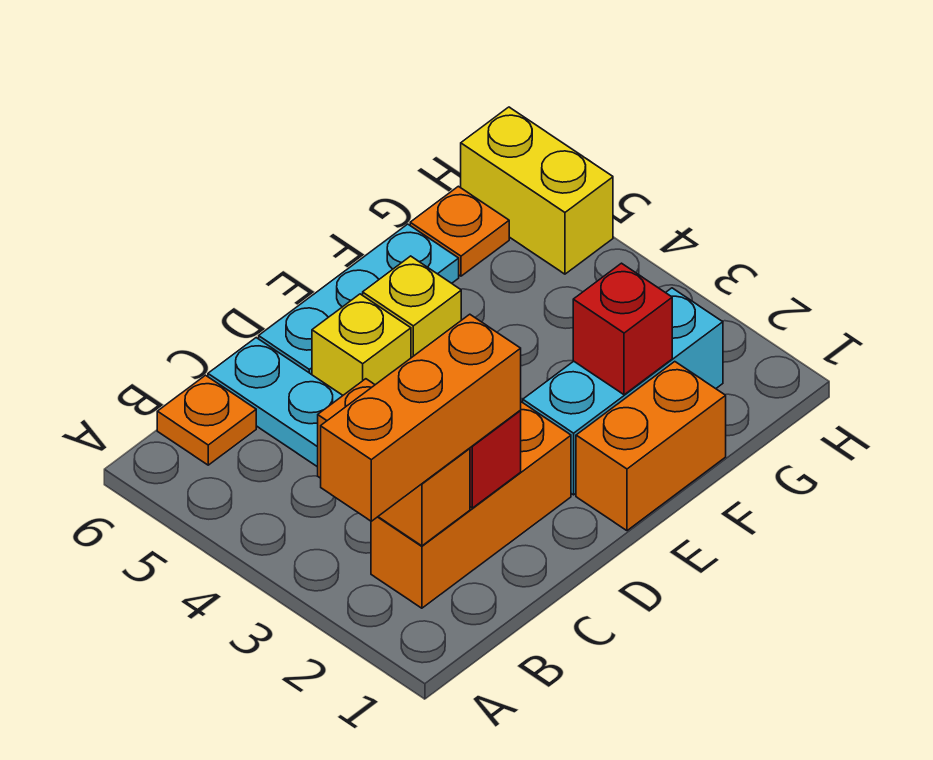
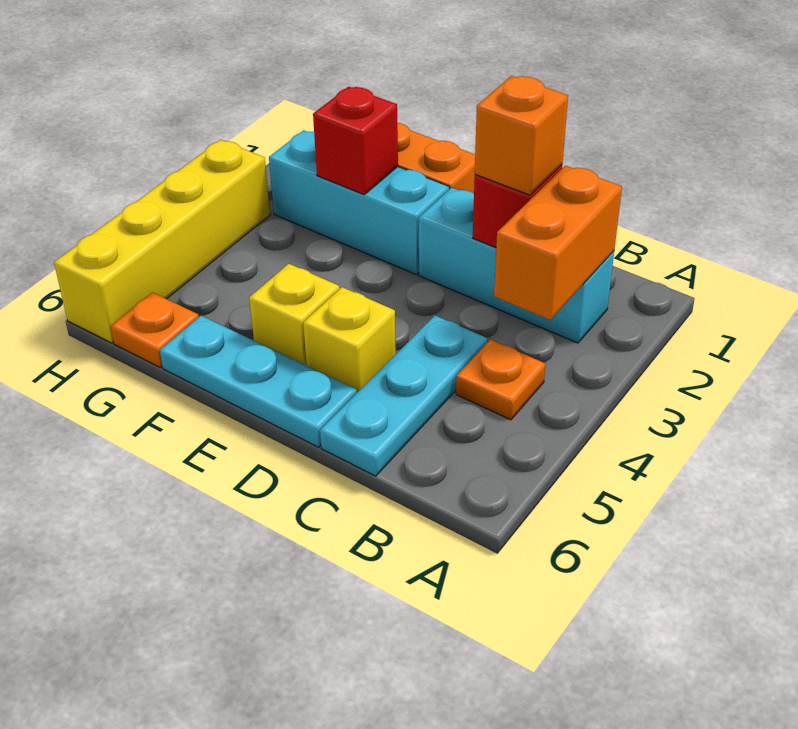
orange brick A2:C2 level 3 -> orange brick C2 level 3
orange brick B2:D2 level 1 -> cyan brick B2:D2 level 1
orange plate B6 level 1 -> orange plate B4 level 1
yellow brick H5:H6 level 1 -> yellow brick H3:H6 level 1

